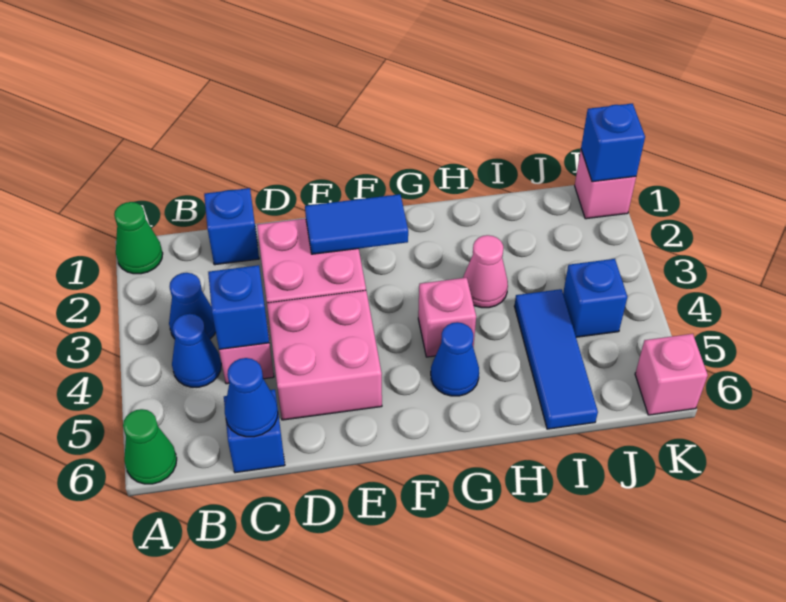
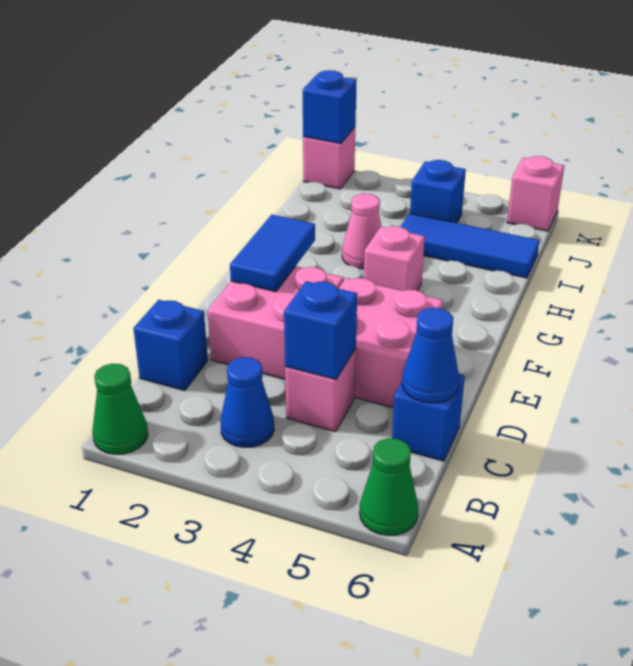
blue cone B4 level 1 -> none
blue cone G5 level 1 -> none

